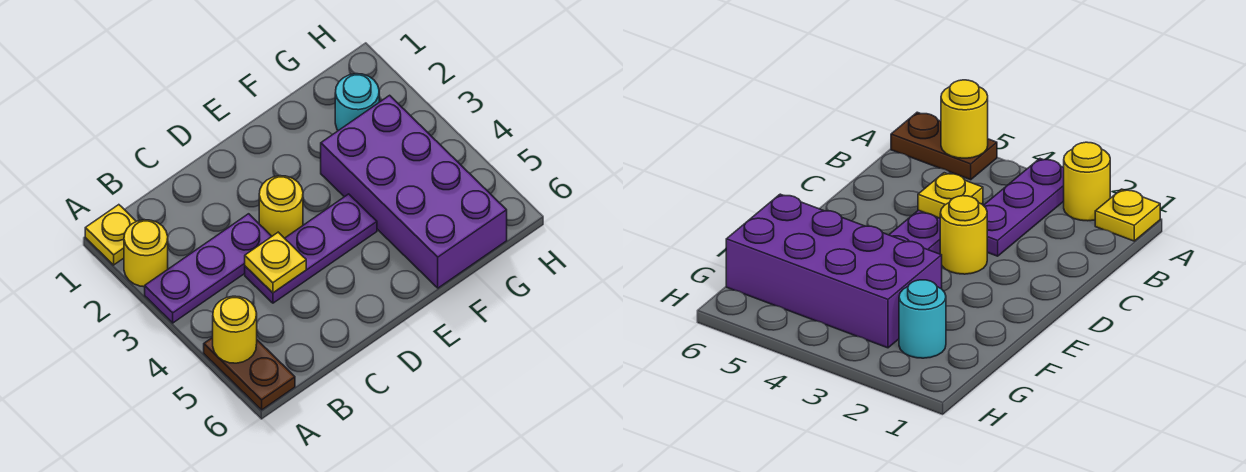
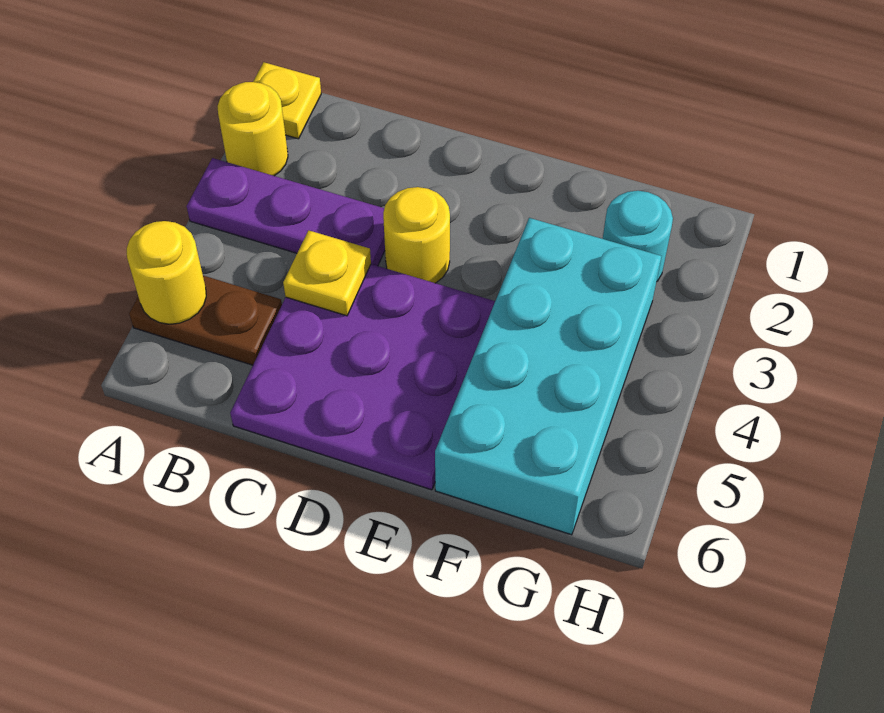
brown plate A5:A6 level 1 -> brown plate A5:B5 level 1
purple plate C4:E4 level 1 -> purple plate C4:E6 level 1
purple brick F3:G6 level 1 -> cyan brick F3:G6 level 1

